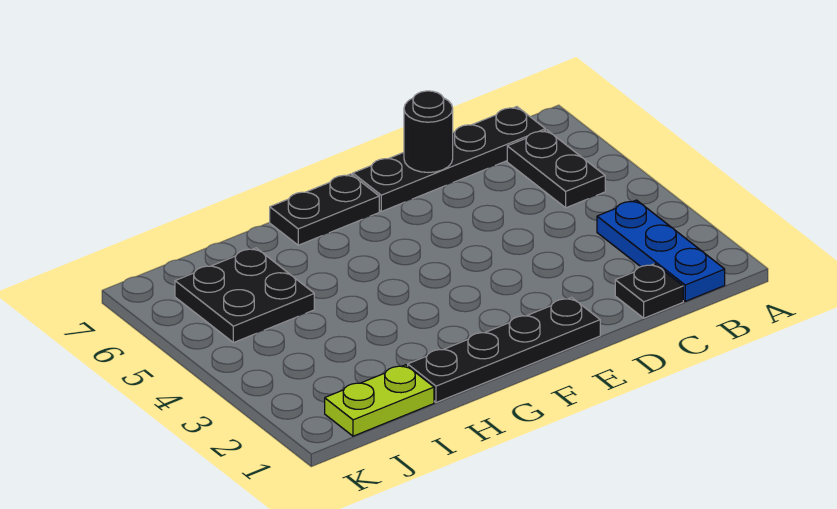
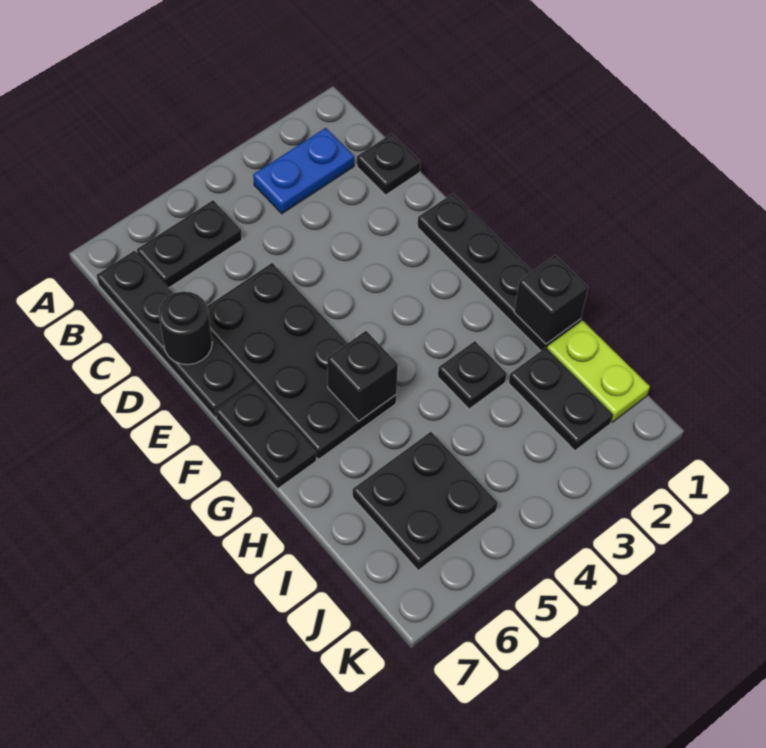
blue plate B1:B3 level 1 -> blue plate B2:B3 level 1
none -> black plate D5:G6 level 1
none -> black brick G5 level 2
none -> black brick H1 level 2
none -> black plate H3 level 1
none -> black plate I2:J2 level 1

